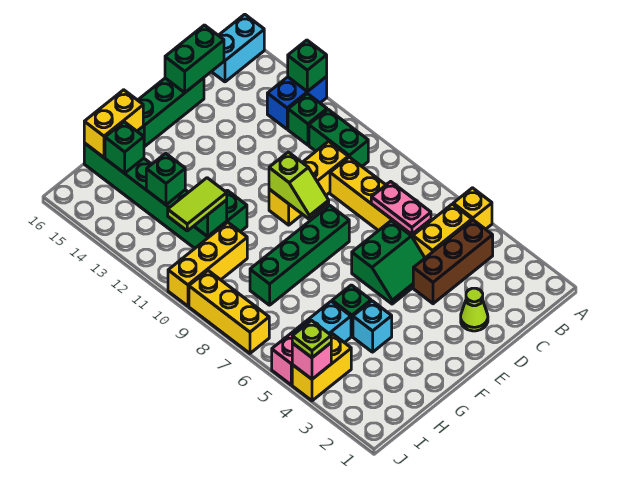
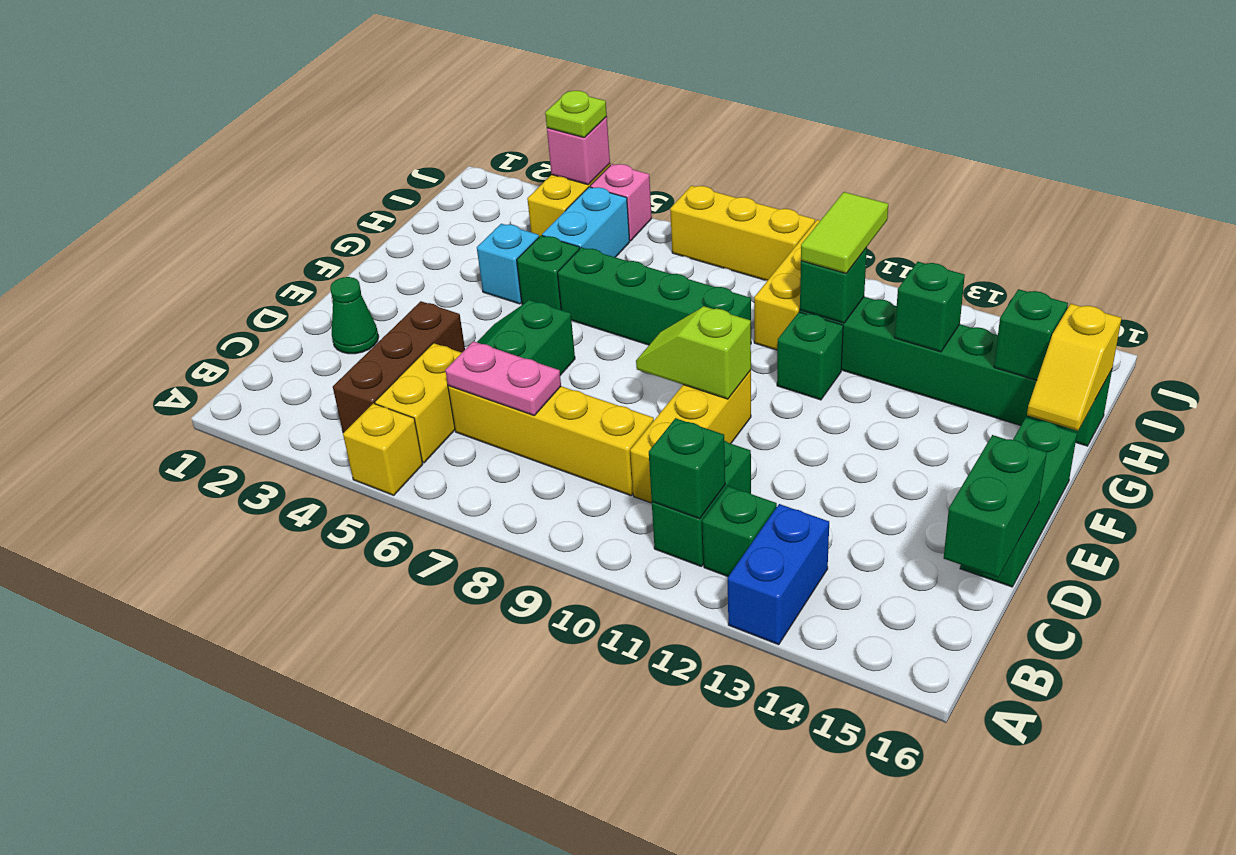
green brick A13 level 2 -> green brick B11 level 2
cyan brick A16:B16 level 1 -> none
green brick B10:B11 level 1 -> green brick B11:C11 level 1
lime cone D2 level 1 -> green cone D2 level 1
green brick E8:H8 level 1 -> green brick G6:G9 level 1
yellow brick G16:H16 level 2 -> yellow slope G16:H16 level 2 top H

